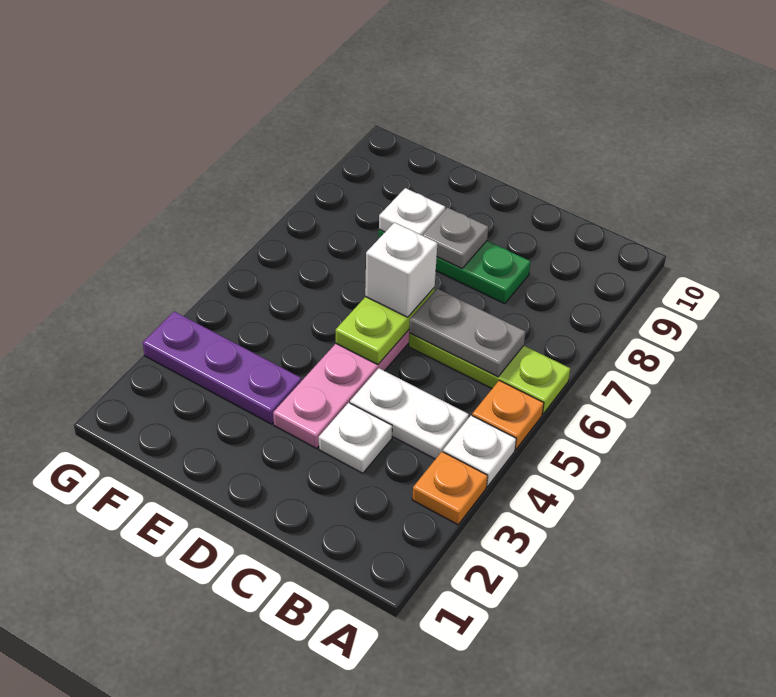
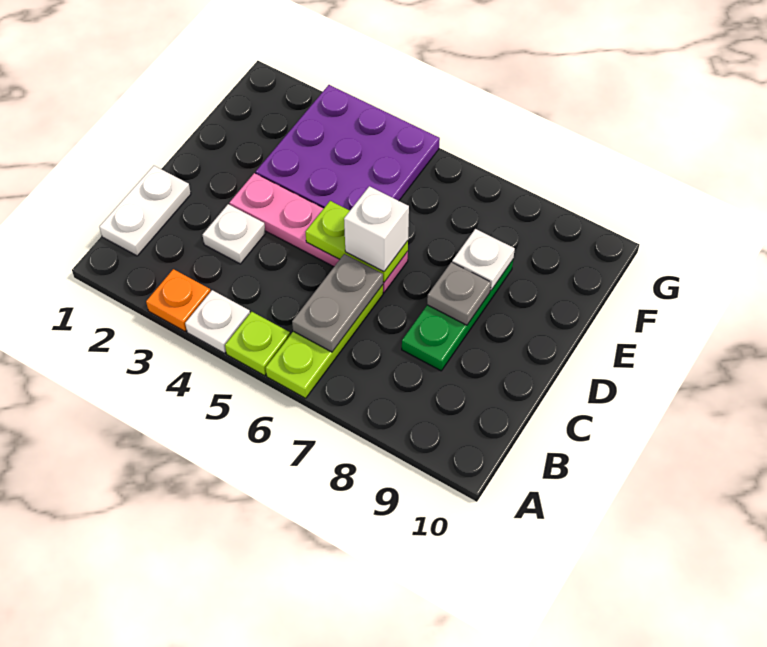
orange plate A5 level 1 -> lime plate A5 level 1
white plate B4:C4 level 1 -> white plate B1:C1 level 1
purple plate E3:G3 level 1 -> purple plate E3:G5 level 1

